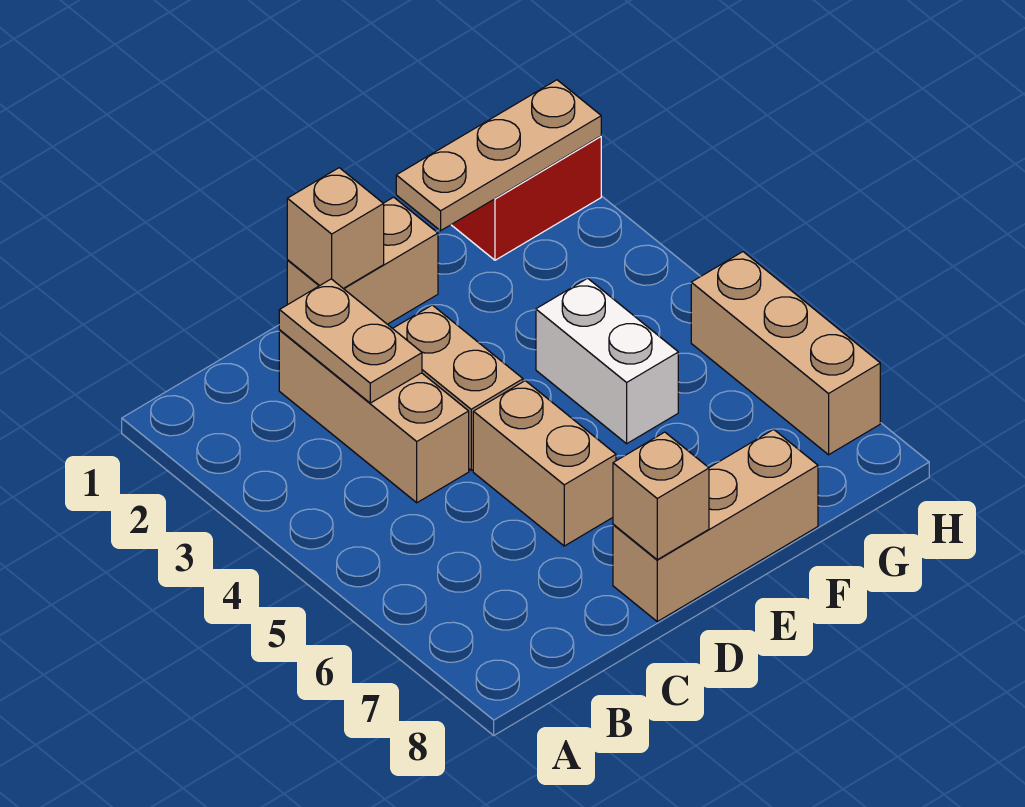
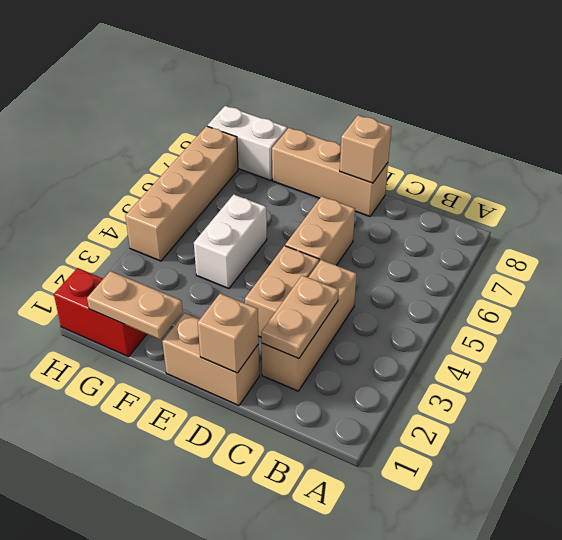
tan plate F1:H1 level 2 -> tan plate F1:G1 level 2
none -> white brick G8:H8 level 1
tan brick H5:H7 level 1 -> tan brick H4:H7 level 1

